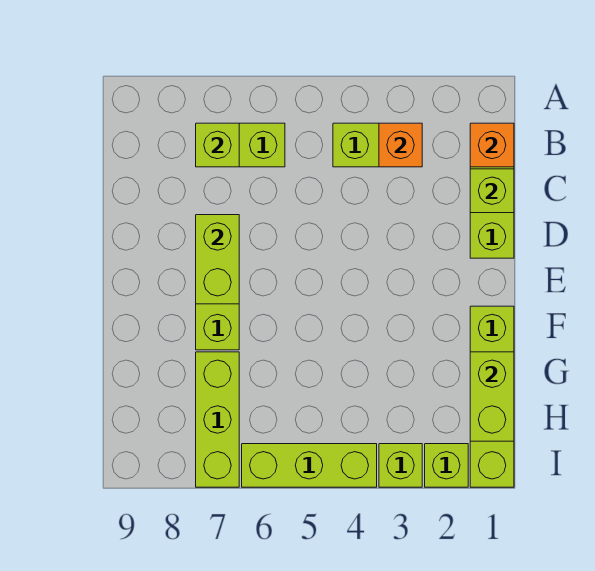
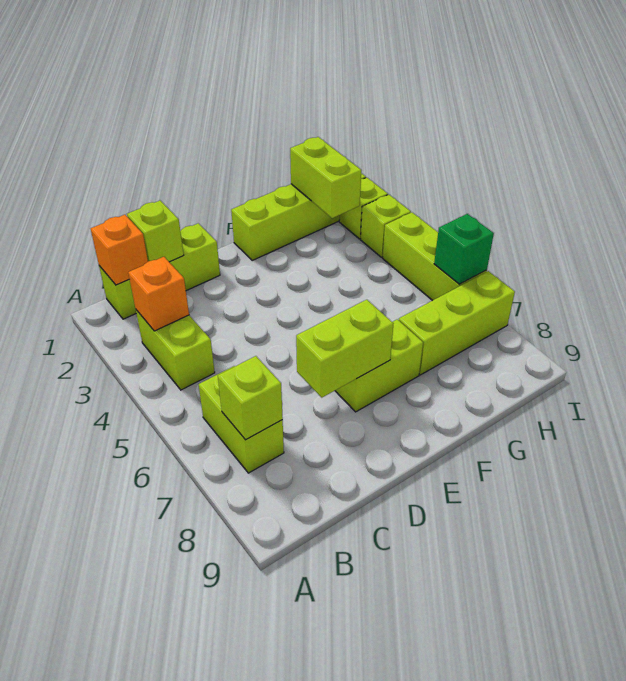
lime brick G1:H1 level 2 -> lime brick H1:H2 level 2
none -> green brick I6 level 2

